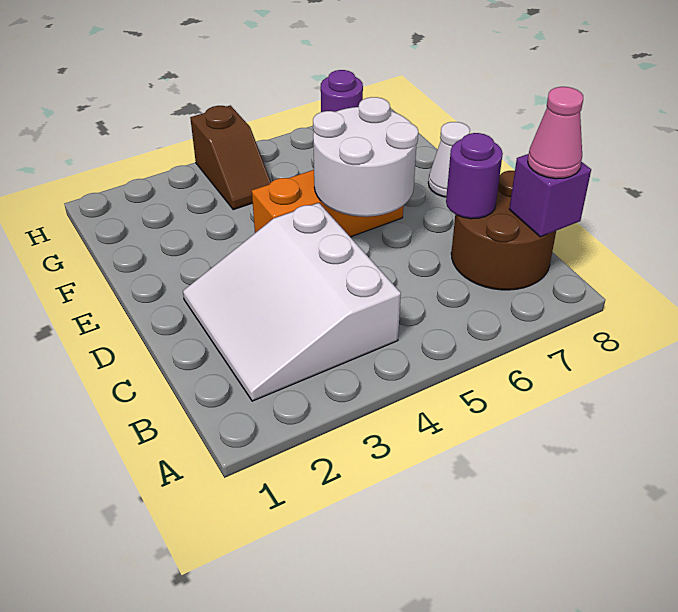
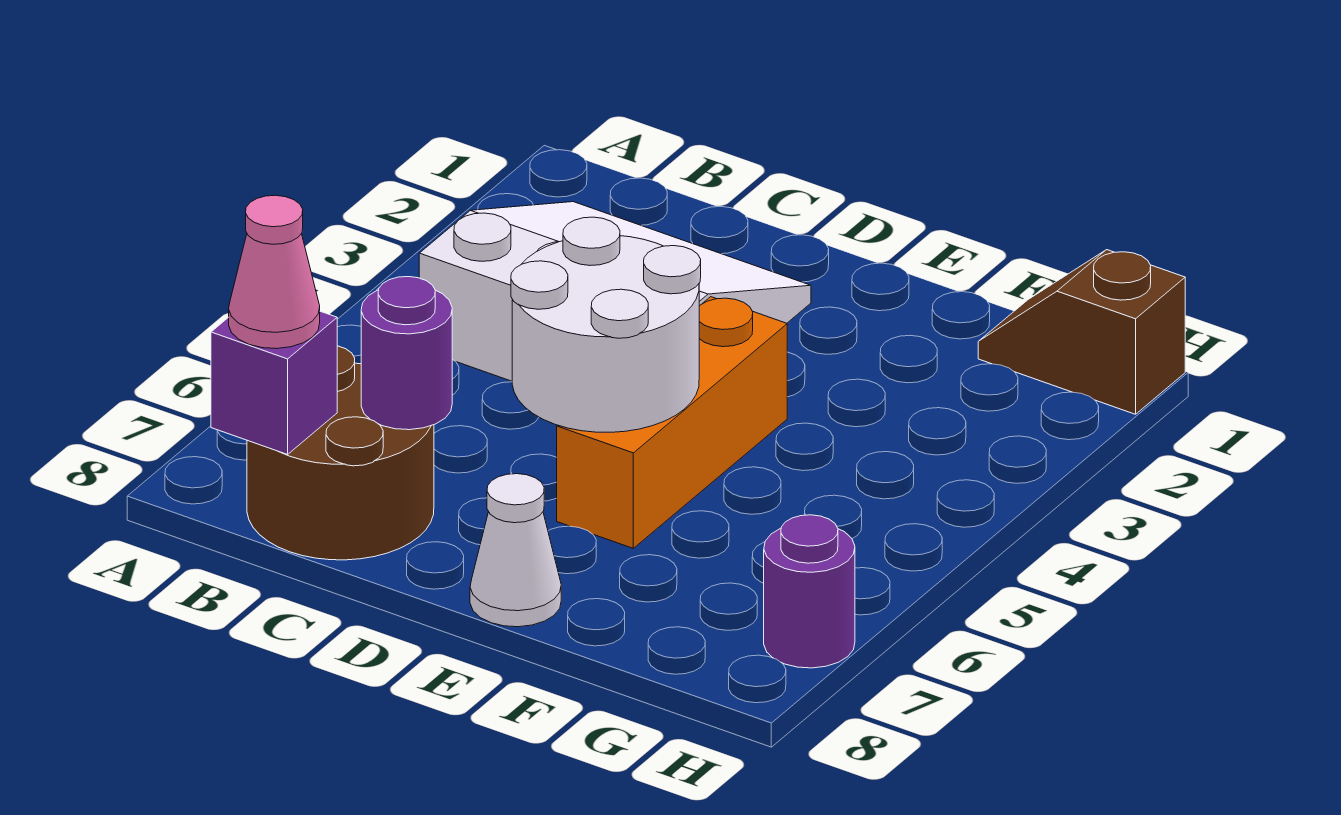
brown slope G4:H4 level 1 top H -> brown slope G1:H1 level 1 top H

